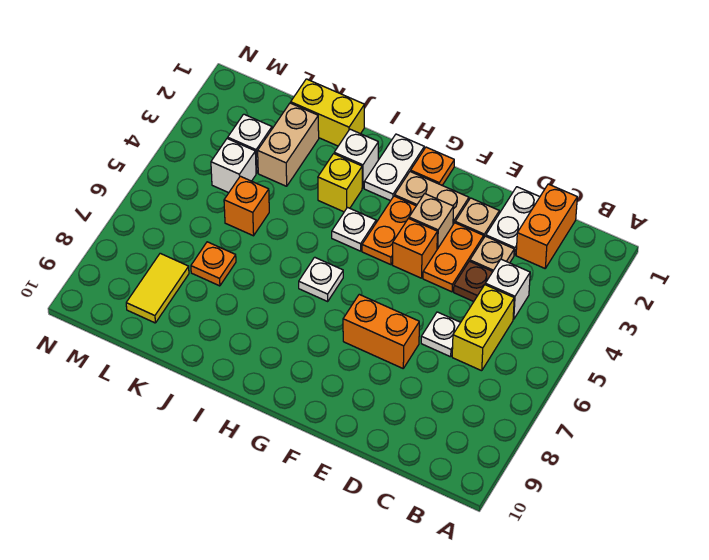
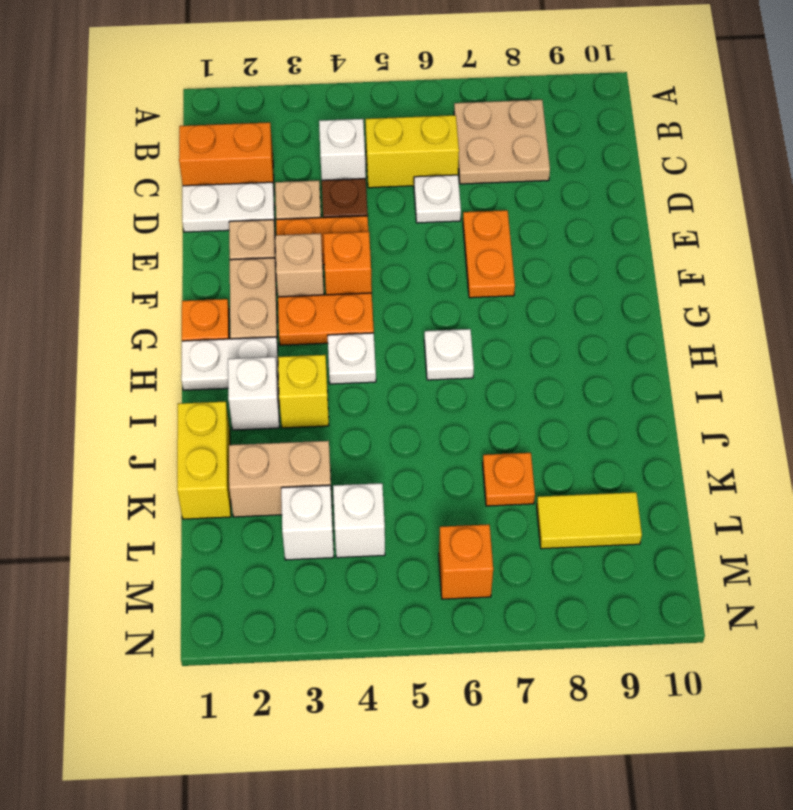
none -> tan plate B7:C8 level 1
orange brick E7:F7 level 1 -> orange plate E7:F7 level 1
orange brick K5 level 1 -> orange brick M6 level 1

